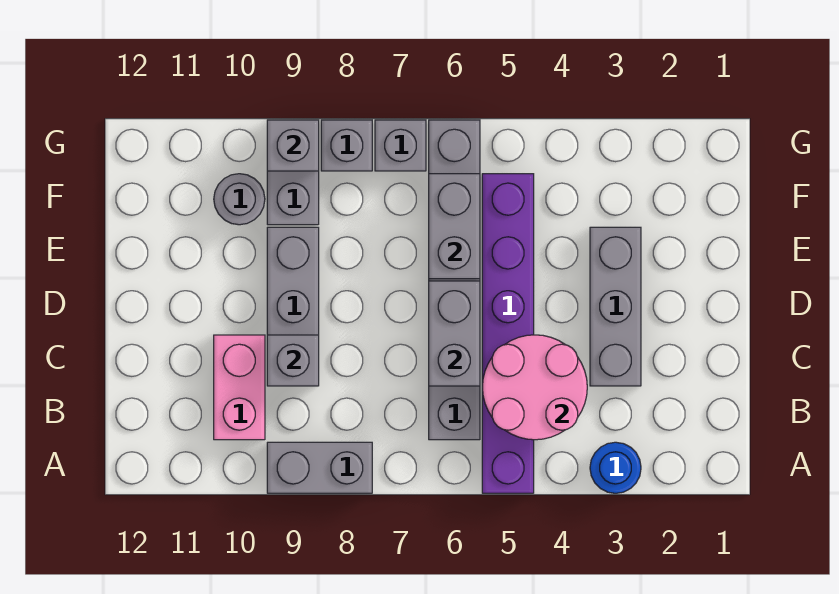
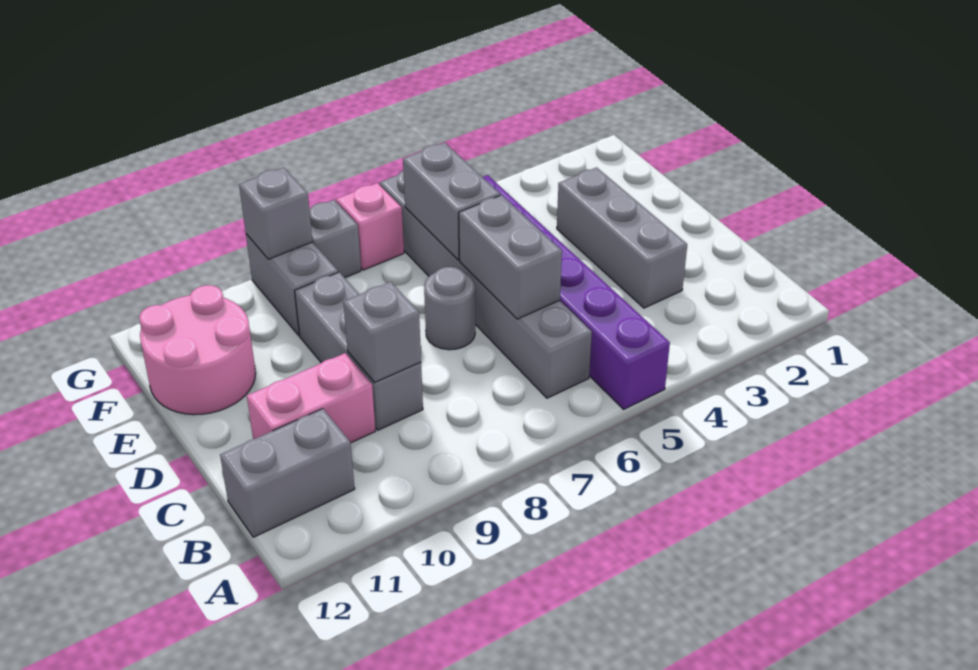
blue round brick A3 level 1 -> none
grey brick A8:A9 level 1 -> grey brick B11:B12 level 1
pink round brick B4:C5 level 2 -> pink round brick E11:F12 level 1
pink brick B10:C10 level 1 -> pink brick C10:C11 level 1
grey round brick F10 level 1 -> grey round brick D7 level 1
grey brick G7 level 1 -> pink brick G7 level 1

